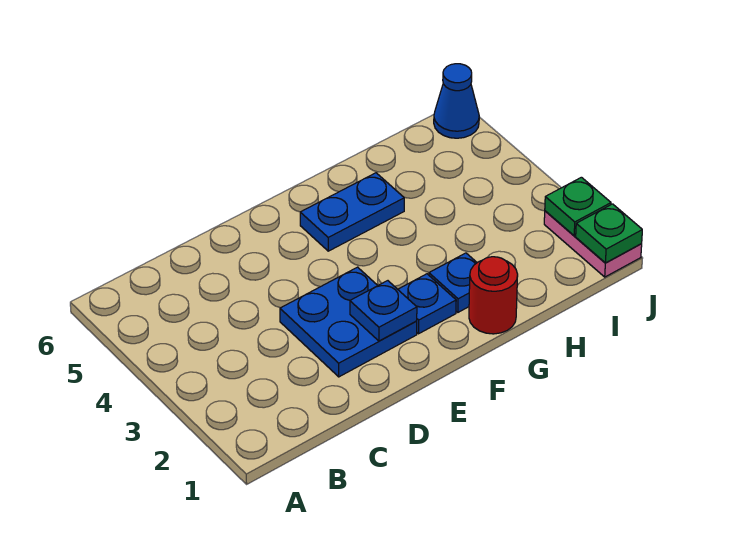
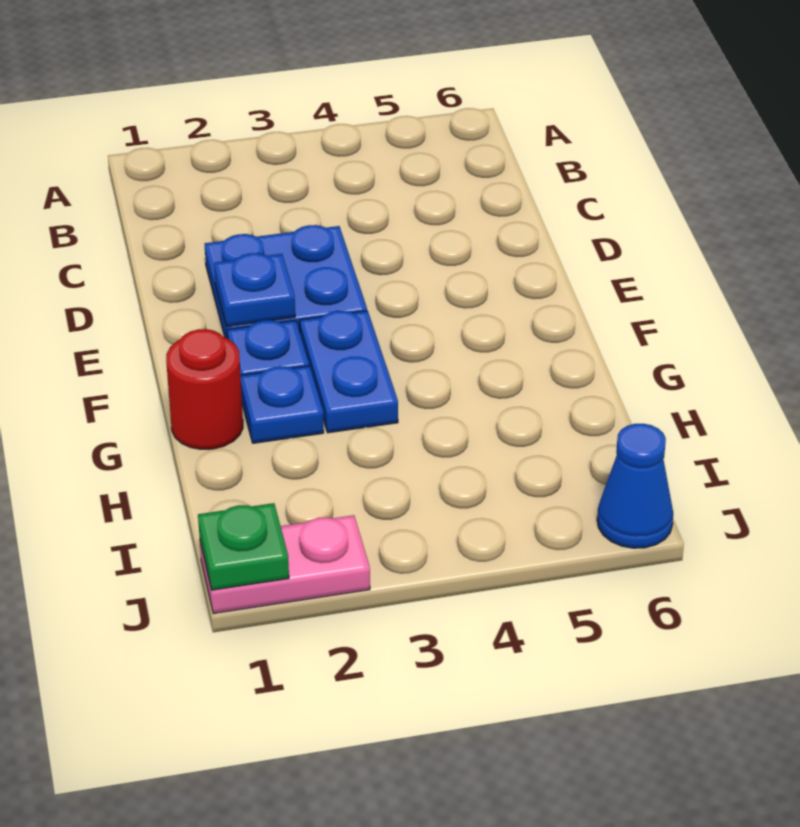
blue plate F5:G5 level 1 -> blue plate F3:G3 level 1
green plate J2 level 2 -> none

